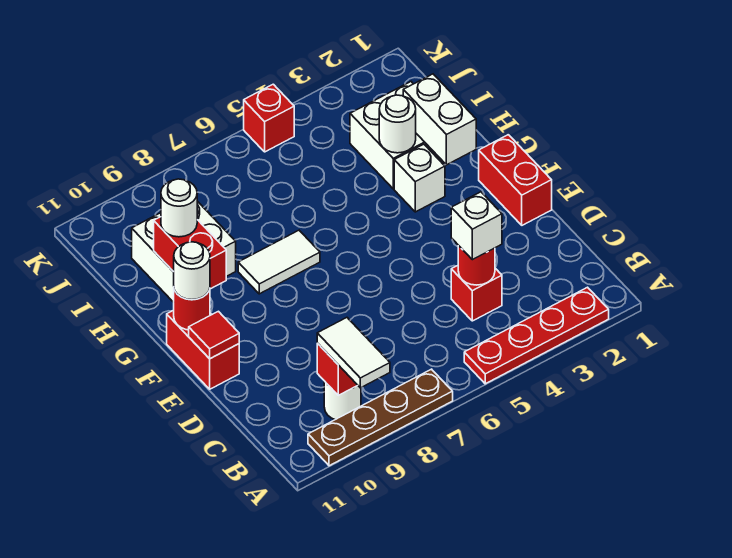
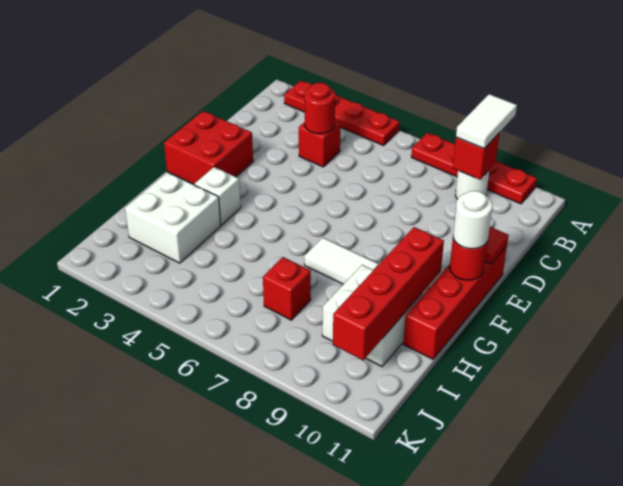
brown plate A7:A10 level 1 -> red plate A7:A10 level 1
white brick C4 level 3 -> none
red brick E1:F1 level 1 -> red brick E1:F2 level 1
red brick E11:F11 level 1 -> red brick E11:H11 level 1
white brick G2:H2 level 2 -> none
red brick G10:H10 level 2 -> red brick G10:J10 level 2
white round brick H3 level 2 -> none
white round brick H10 level 3 -> none
red brick K5 level 1 -> red brick I7 level 1

